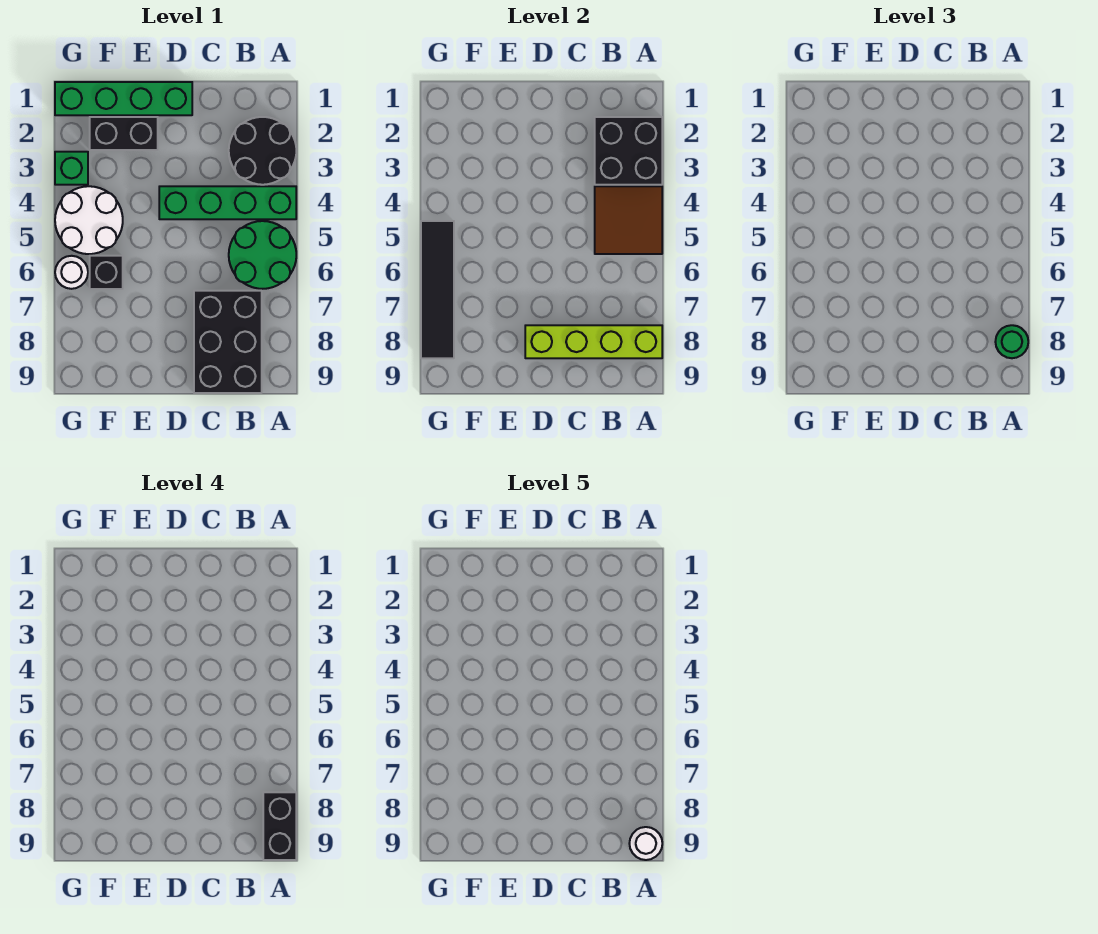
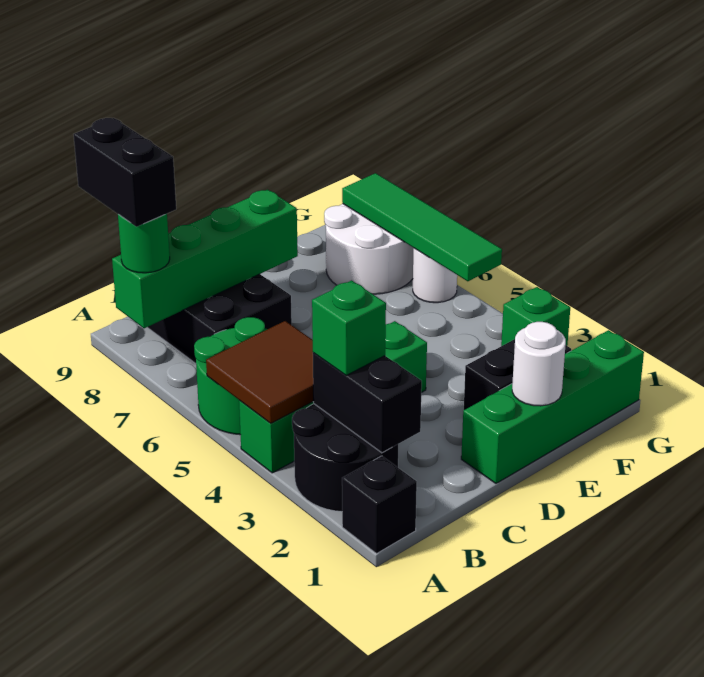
black brick A2:B3 level 2 -> black brick B2:B3 level 2
lime brick A8:D8 level 2 -> green brick A8:D8 level 2
white round brick A9 level 5 -> white round brick E1 level 2
none -> green brick B3 level 3
white round brick F4:G5 level 1 -> white round brick F7:G8 level 1
black brick F6 level 1 -> black brick A1 level 1
black tile G5:G8 level 2 -> green tile G5:G8 level 2

